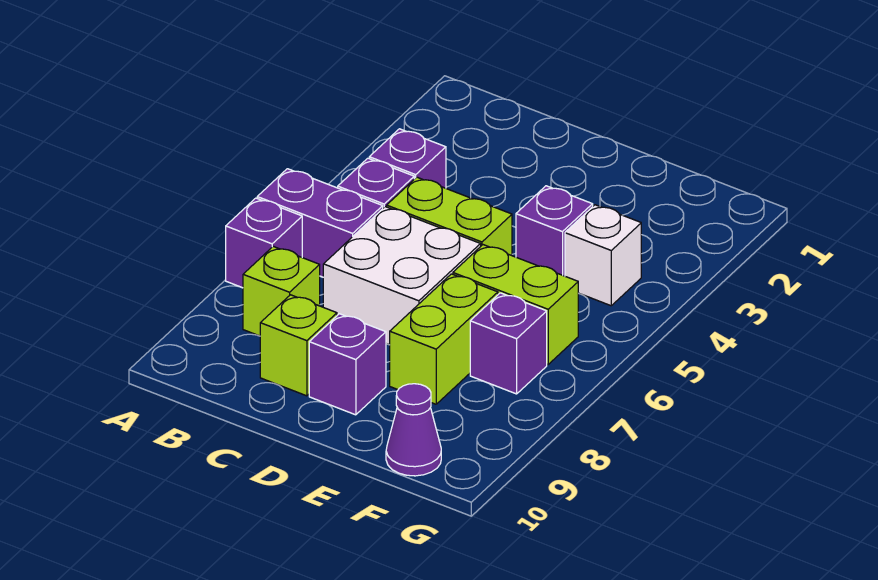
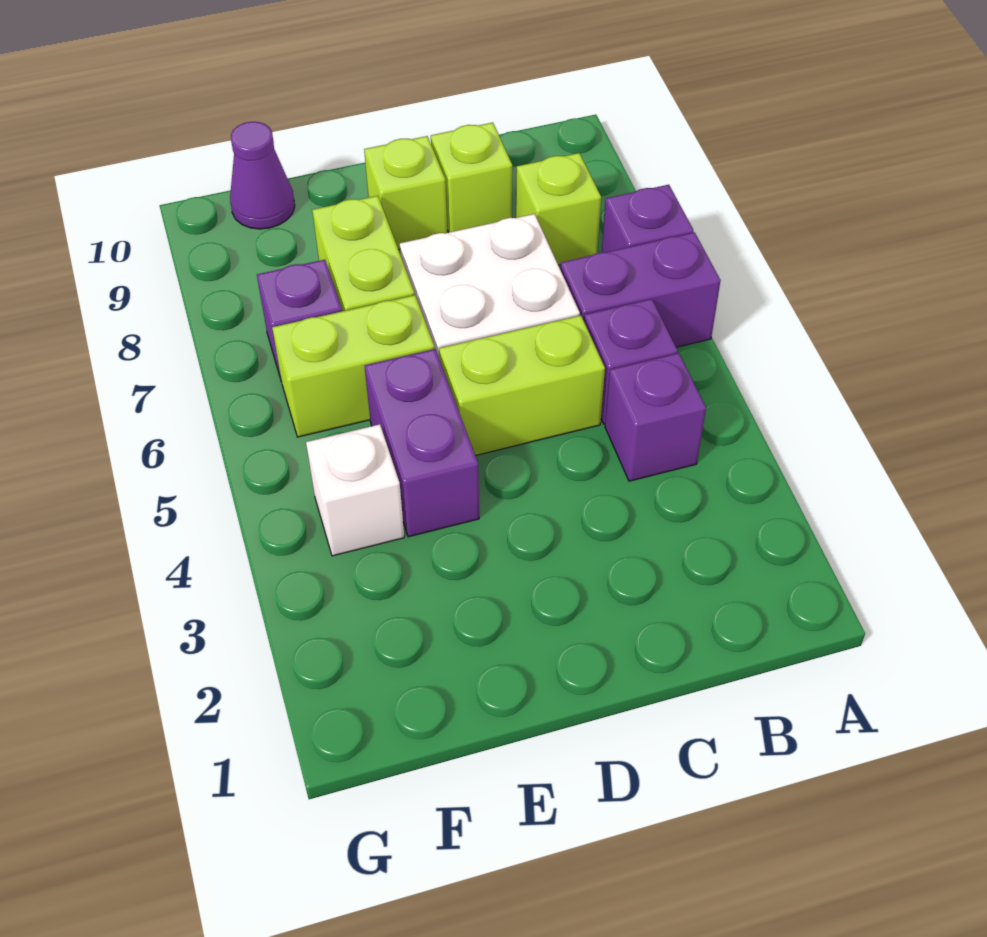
purple brick D9 level 1 -> lime brick D9 level 1
purple brick E4 level 1 -> purple brick E4:E5 level 1

